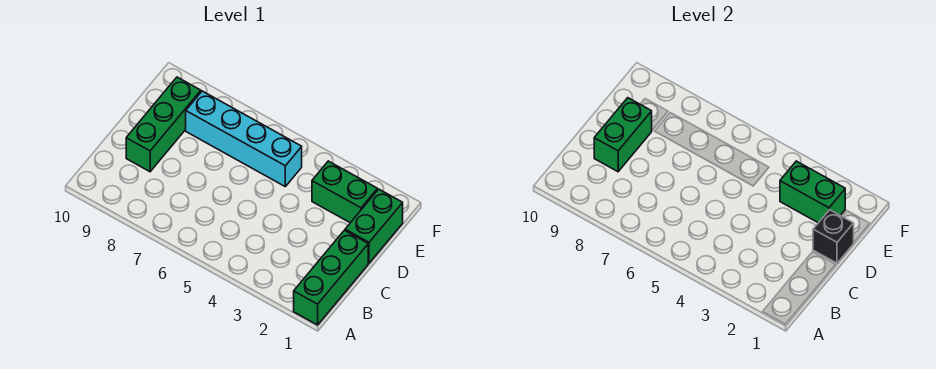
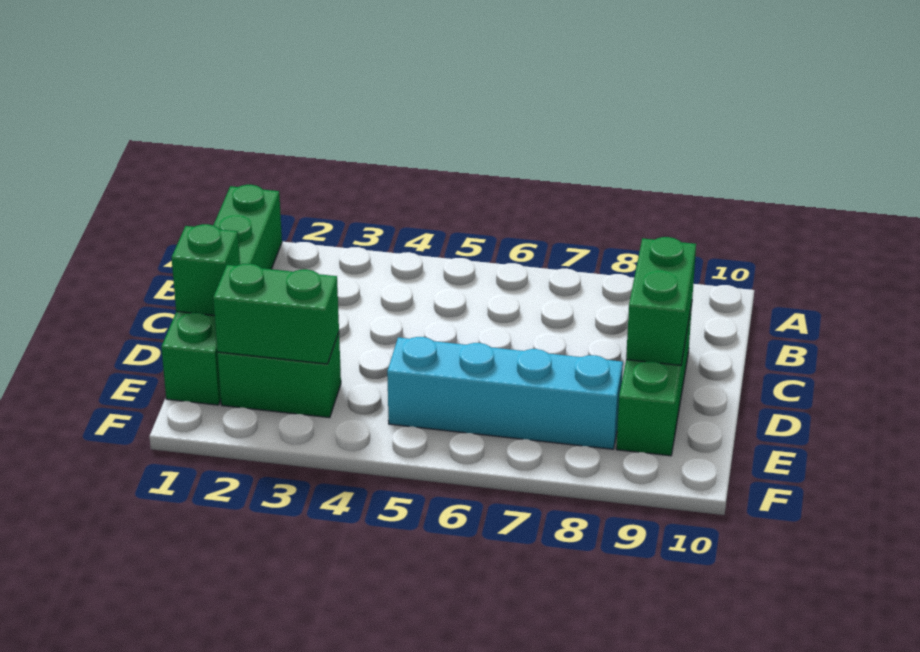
black brick D1 level 2 -> green brick D1 level 2

